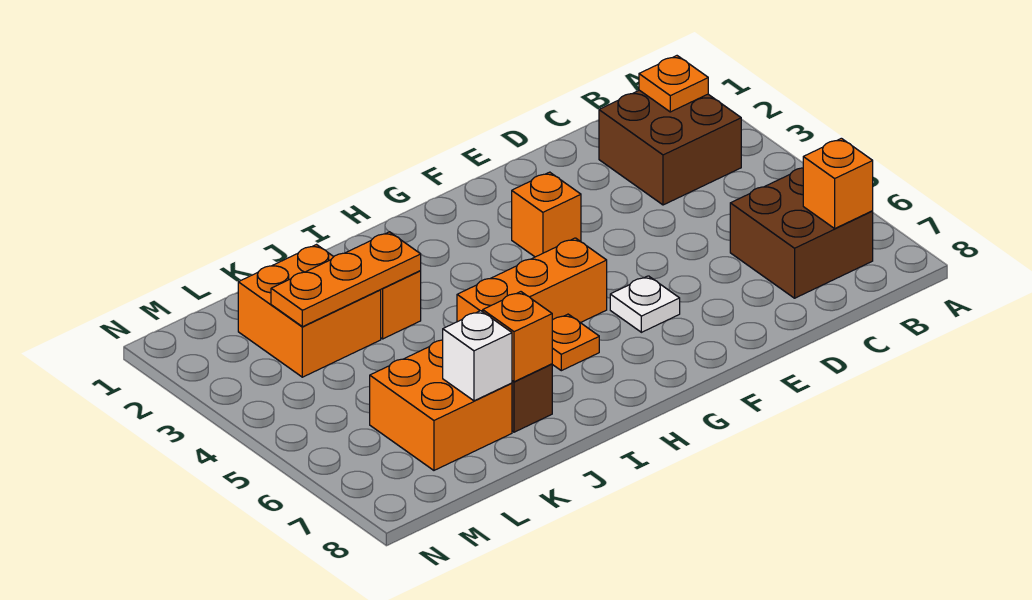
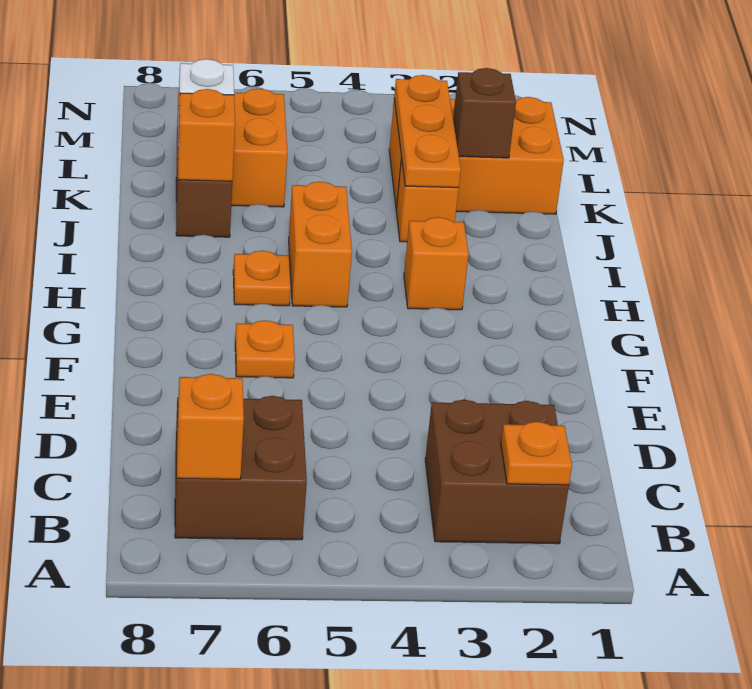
orange brick F3 level 1 -> orange brick H3 level 1
white plate F6 level 1 -> orange plate F6 level 1
orange brick G5:I5 level 1 -> orange brick H5:I5 level 1
orange brick K2:L3 level 1 -> orange brick K1:L3 level 1
none -> brown brick K2 level 2

